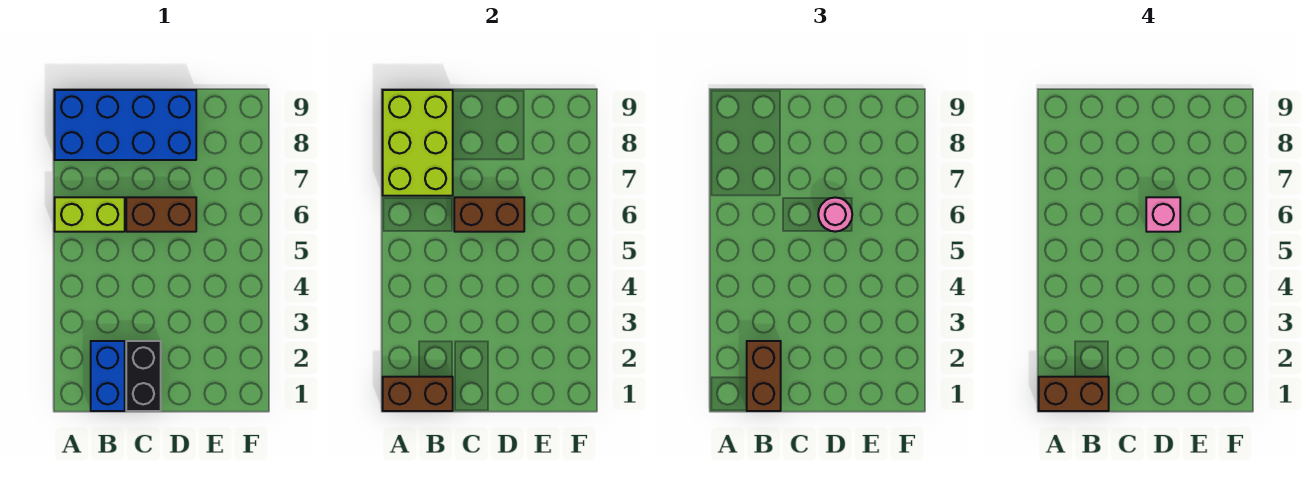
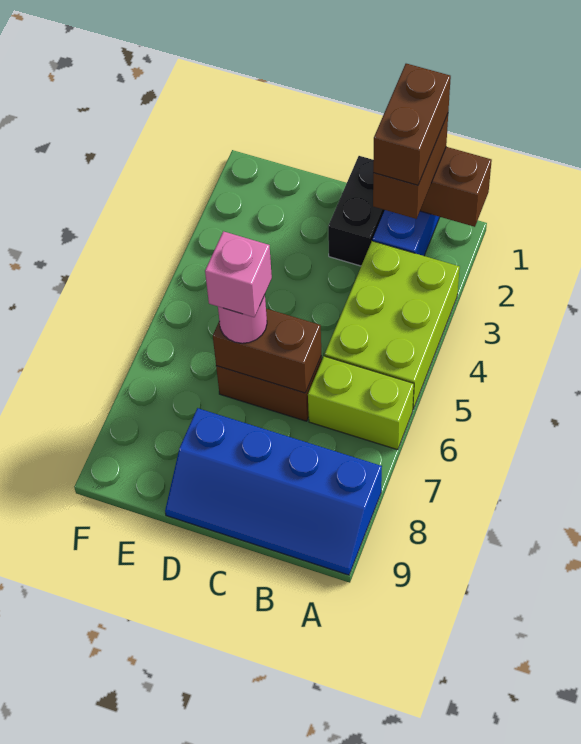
brown brick A1:B1 level 4 -> brown brick B1:B2 level 4
lime brick A7:B9 level 2 -> lime brick A3:B5 level 1
blue brick A8:D9 level 1 -> blue slope A8:D9 level 1 top 8

